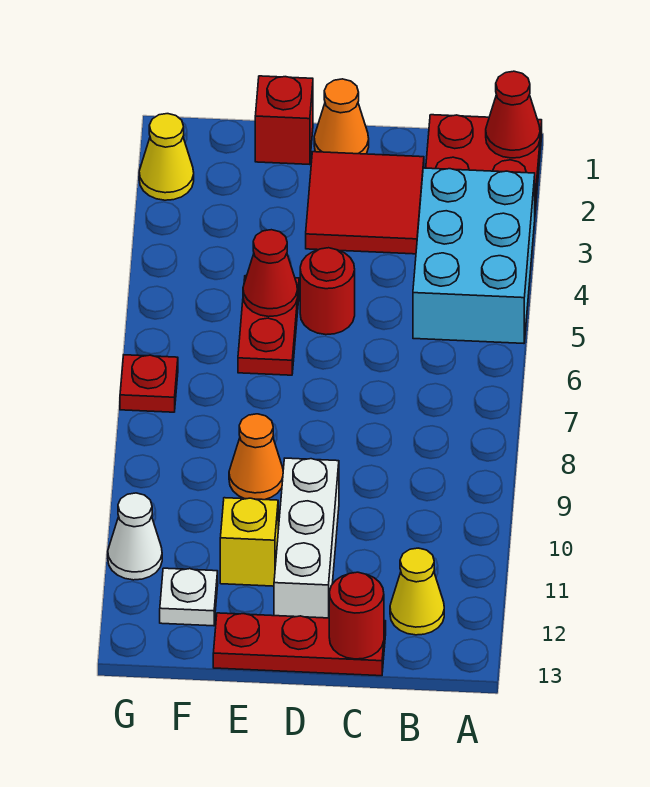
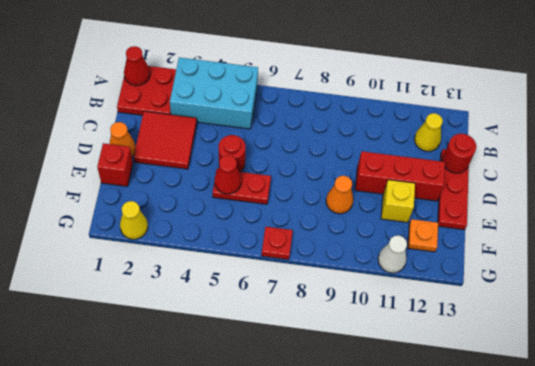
white brick D10:D12 level 1 -> red brick D10:D12 level 1
white plate F12 level 1 -> orange plate F12 level 1

